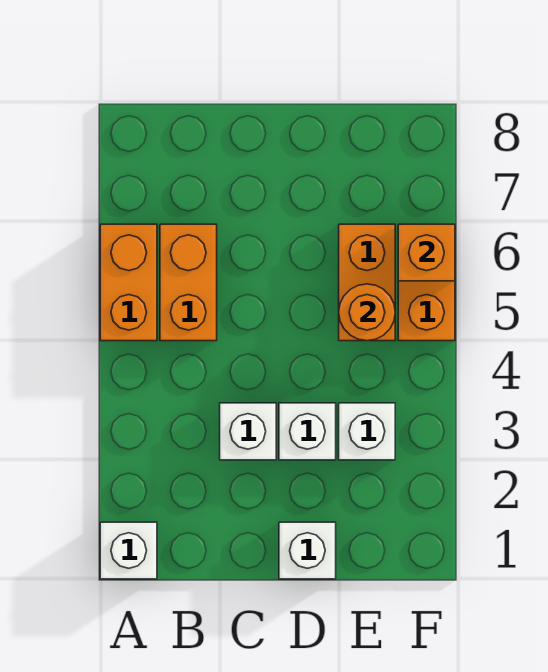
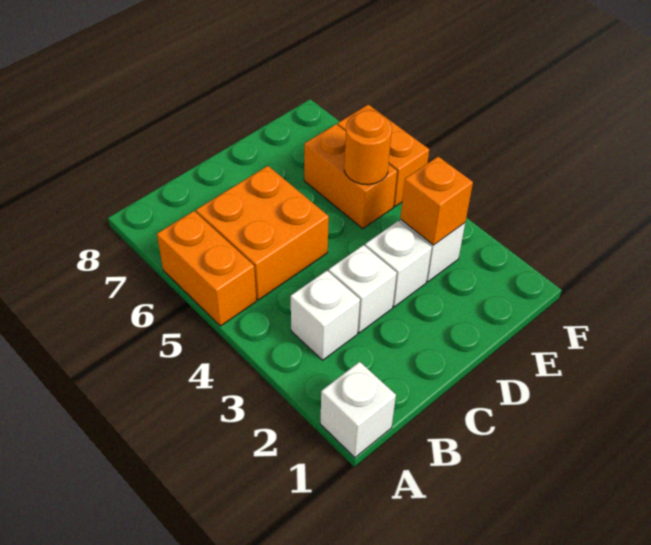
orange brick B5:B6 level 1 -> orange brick B5:C6 level 1
white brick D1 level 1 -> white brick B3 level 1
orange brick F6 level 2 -> orange brick E3 level 2

